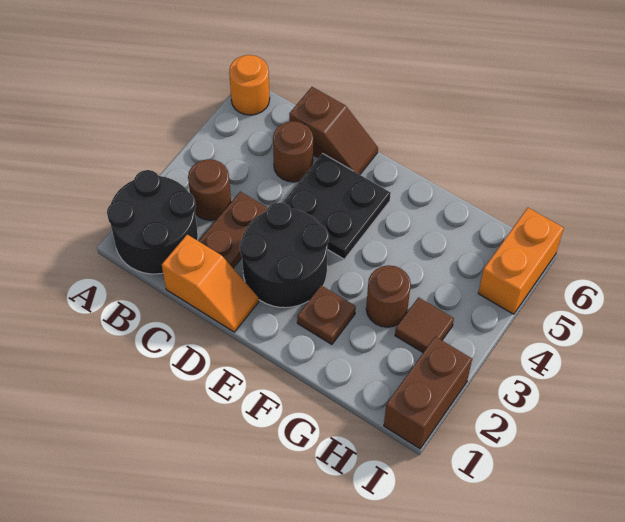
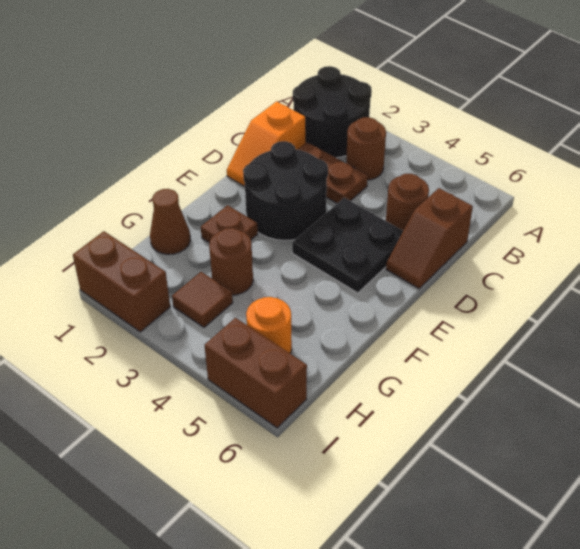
orange round brick A6 level 1 -> orange round brick H5 level 1
none -> brown cone G1 level 1
orange brick I5:I6 level 1 -> brown brick I5:I6 level 1

